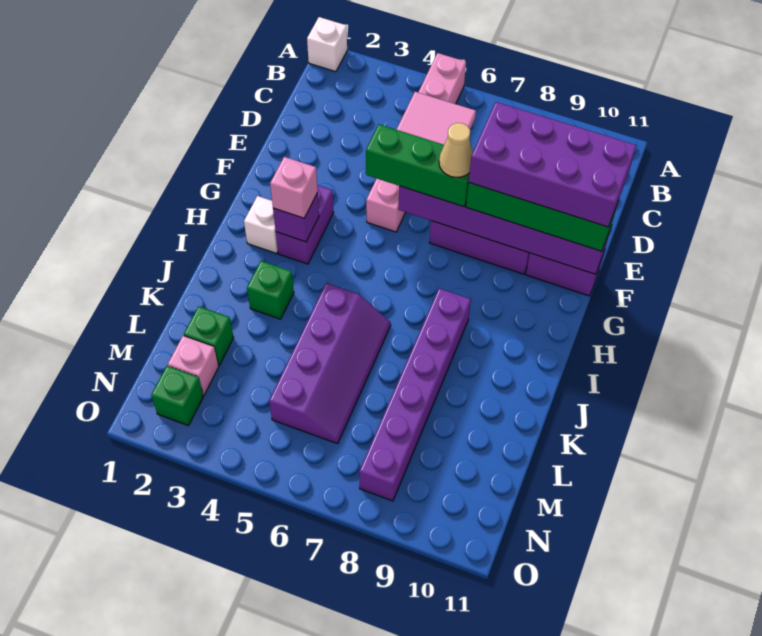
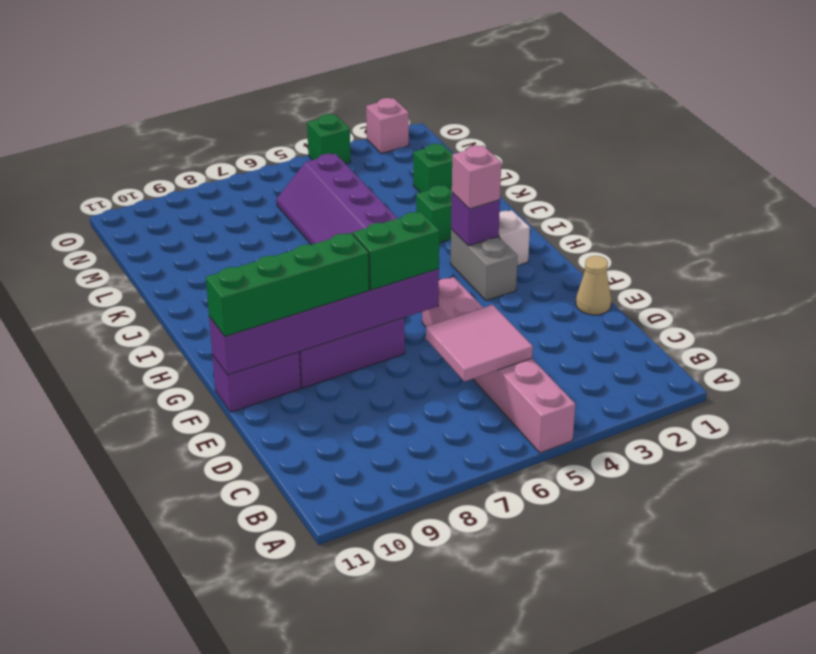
white brick A1 level 1 -> none
purple brick E8:F11 level 4 -> none
green brick F5:F7 level 3 -> green brick F6:F7 level 3
tan cone F7 level 4 -> tan cone E1 level 1
purple brick G3:H3 level 1 -> grey brick G3:H3 level 1
purple brick I8:N8 level 1 -> none
pink brick M2 level 1 -> pink brick O2 level 1
green brick N2 level 1 -> green brick O4 level 1

